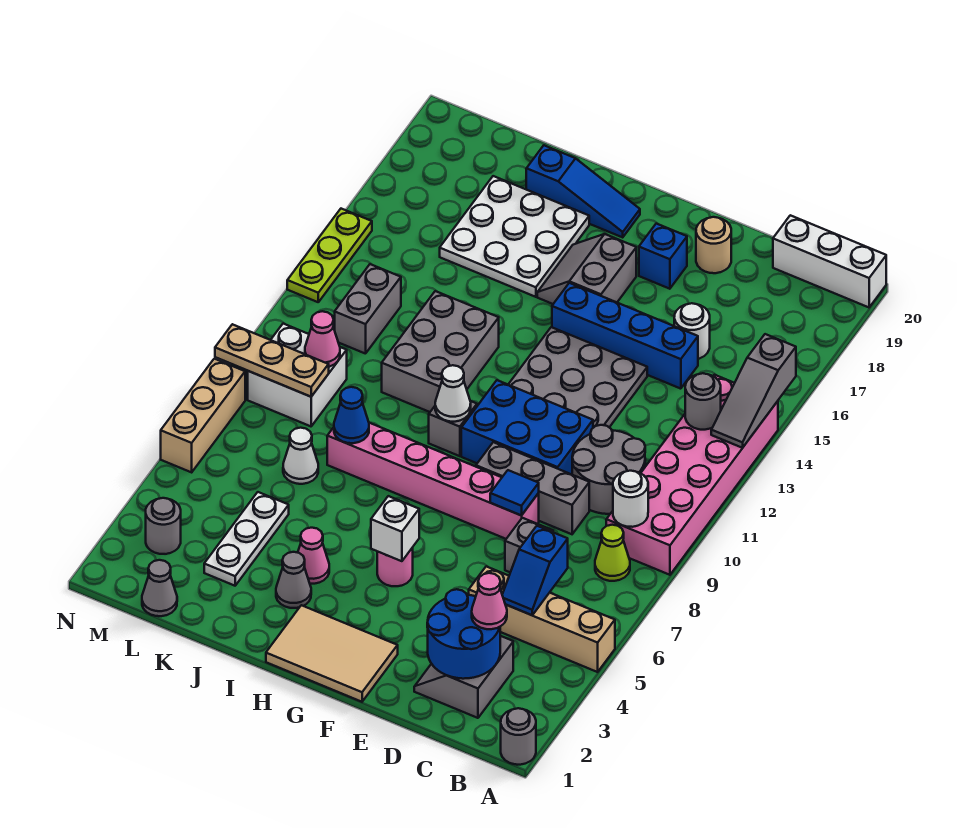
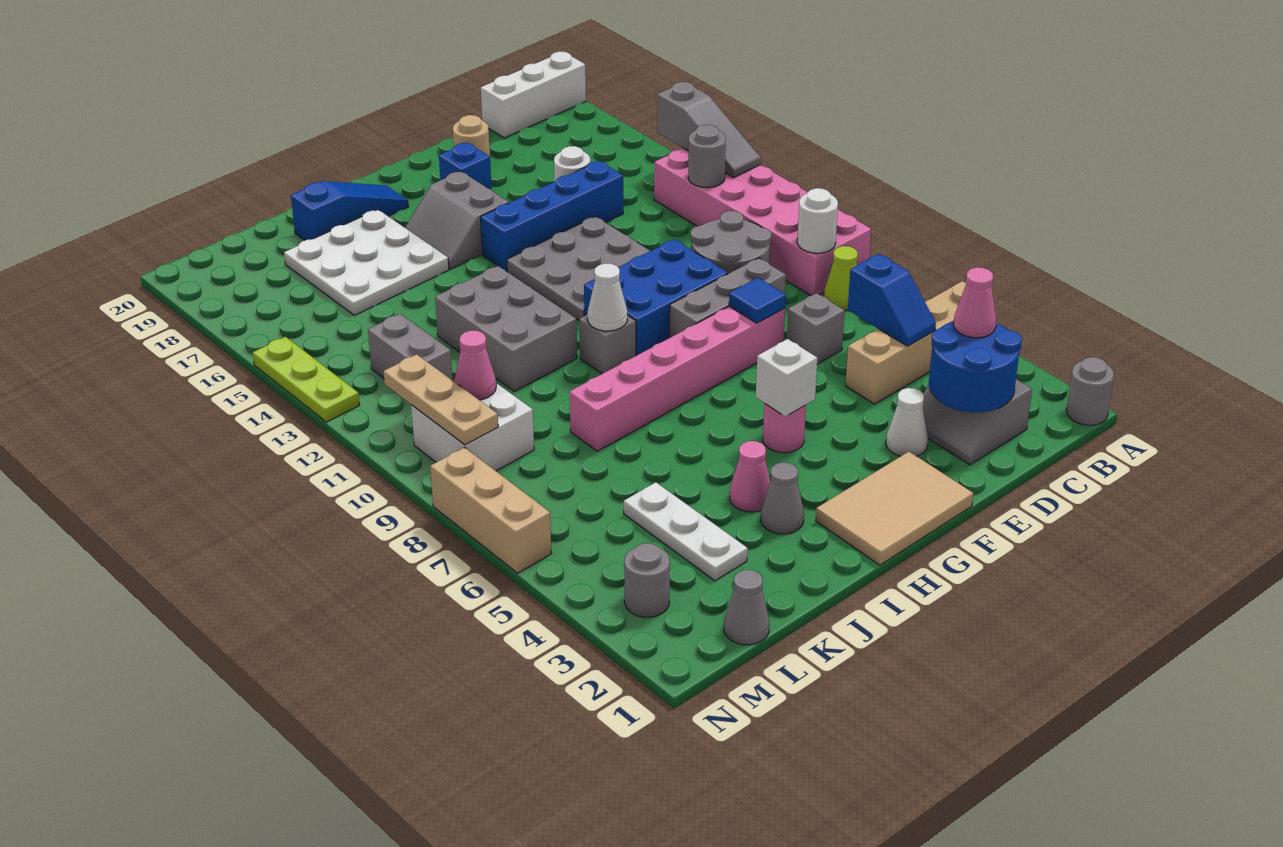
blue cone J8 level 2 -> none
white cone K7 level 1 -> white cone E3 level 1
tan plate L9:N9 level 2 -> tan plate M9:M11 level 2

